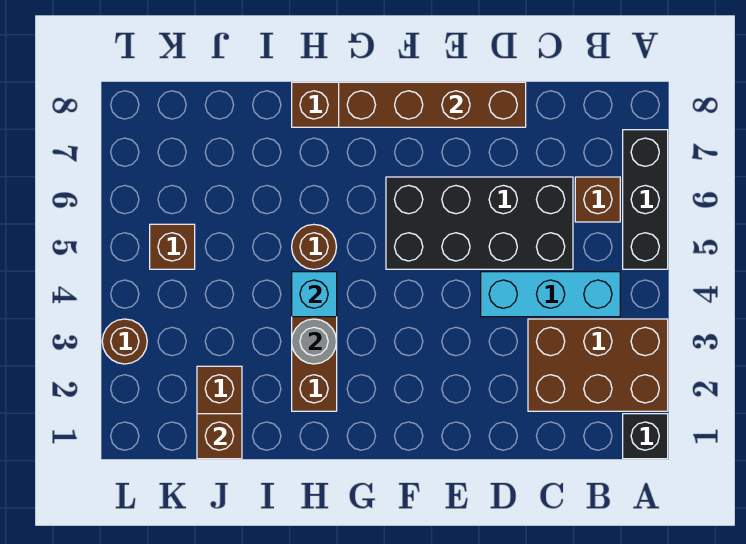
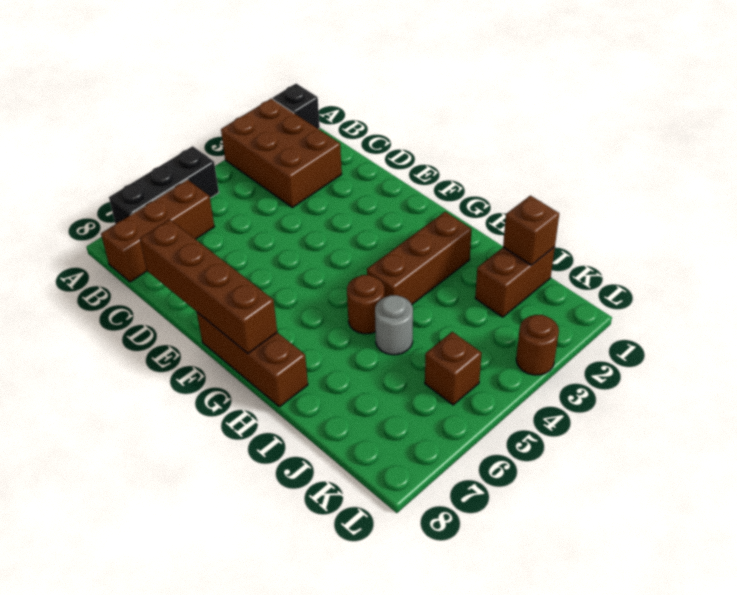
cyan brick B4:D4 level 1 -> none
brown brick B6 level 1 -> brown brick B6:B8 level 1
black brick C5:F6 level 1 -> none
grey round brick H3 level 2 -> grey round brick I5 level 1
cyan brick H4 level 2 -> none

